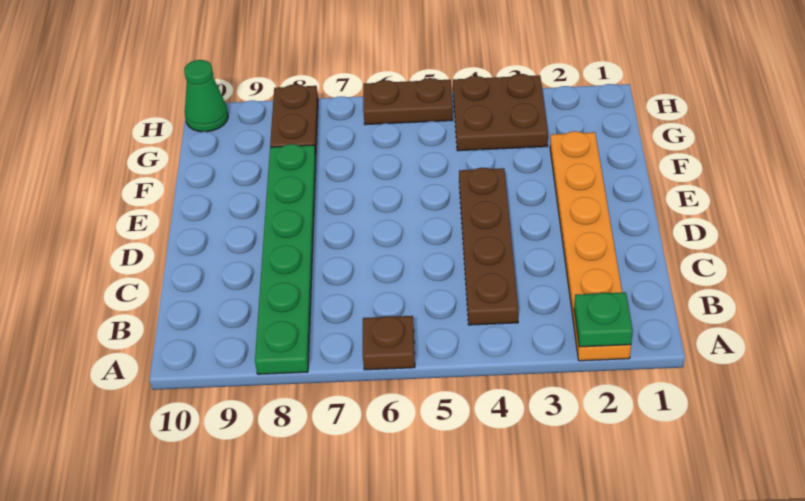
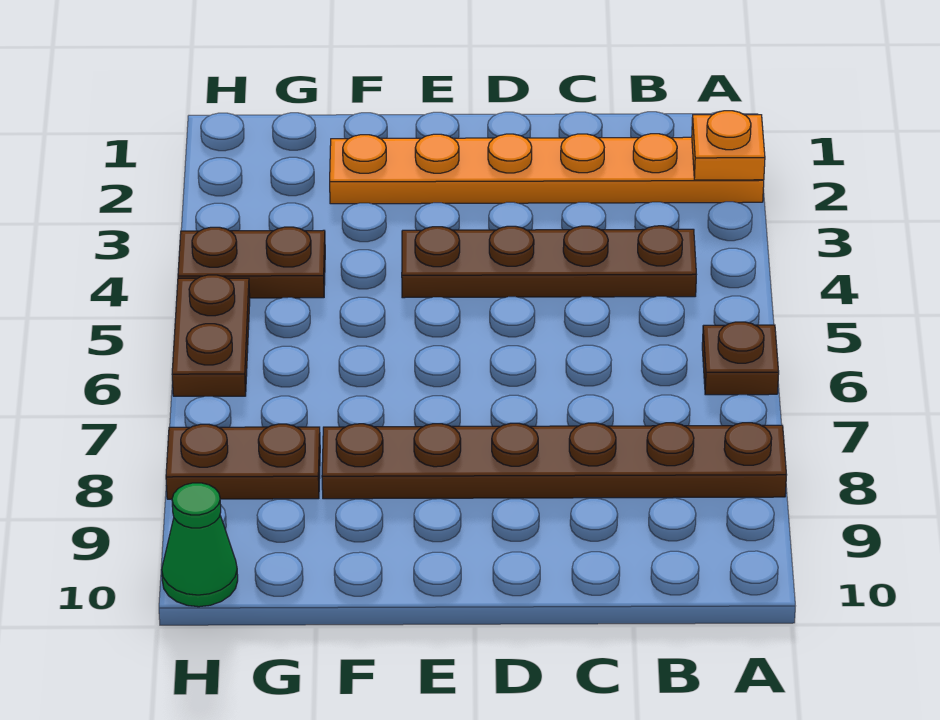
green plate A2 level 2 -> orange plate A2 level 2
green plate A8:F8 level 1 -> brown plate A8:F8 level 1
brown plate G3:H4 level 1 -> brown plate G4:H4 level 1

